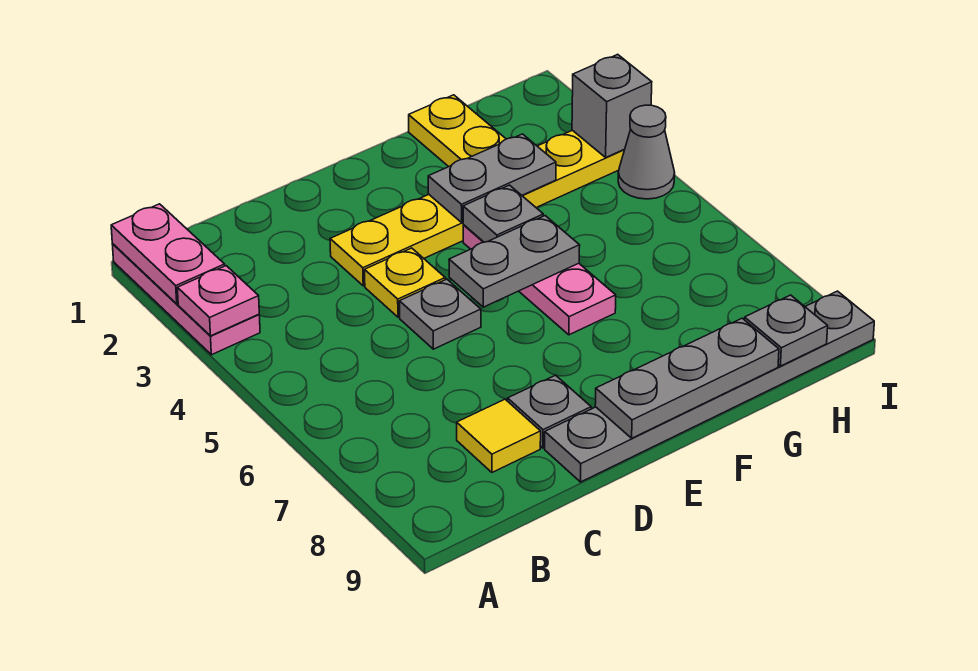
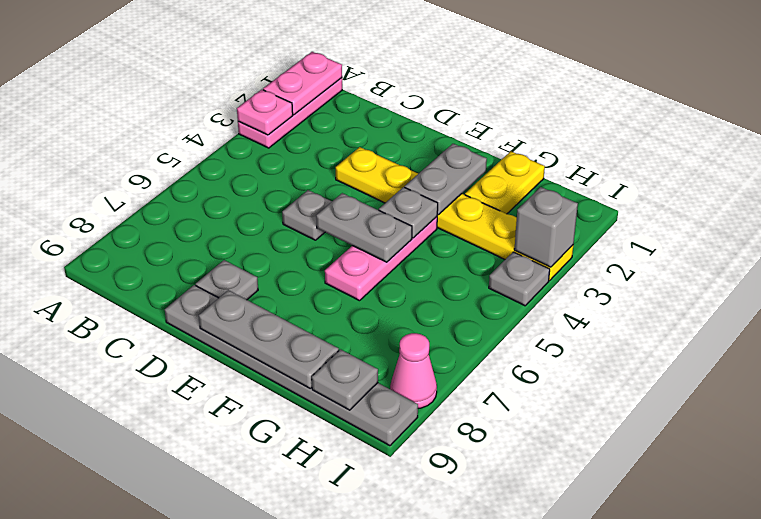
yellow tile C8 level 1 -> none
yellow plate D4 level 1 -> none
grey plate F3:G3 level 2 -> grey plate F2:F3 level 2
grey cone I4 level 1 -> grey plate I4 level 1
none -> pink cone I8 level 1

